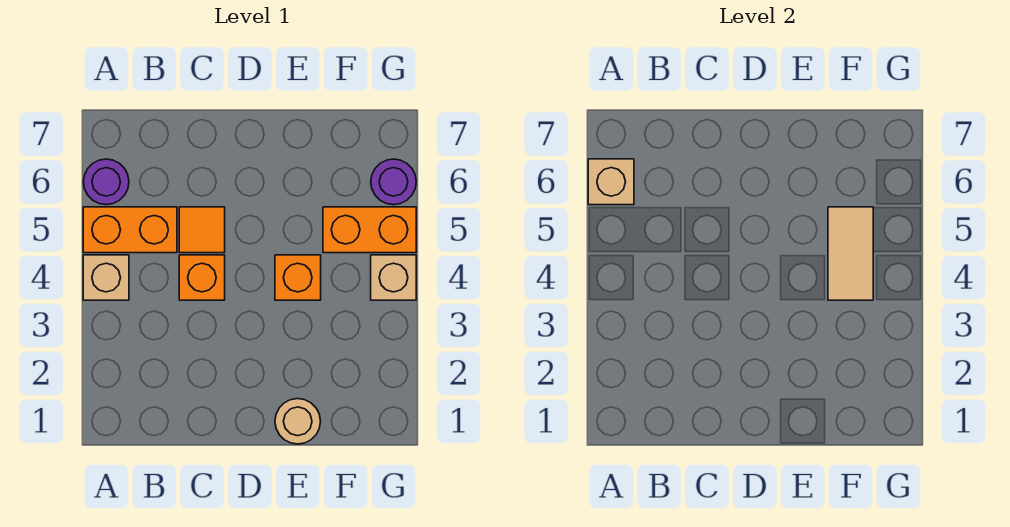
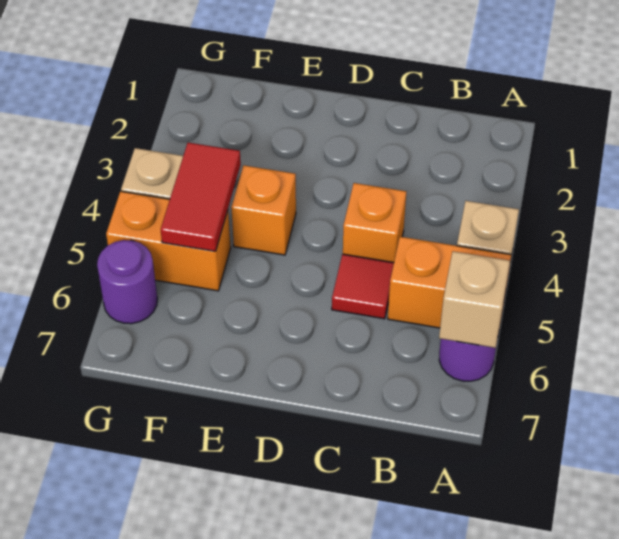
orange tile C5 level 1 -> red tile C5 level 1
tan round brick E1 level 1 -> none
tan tile F4:F5 level 2 -> red tile F4:F5 level 2

